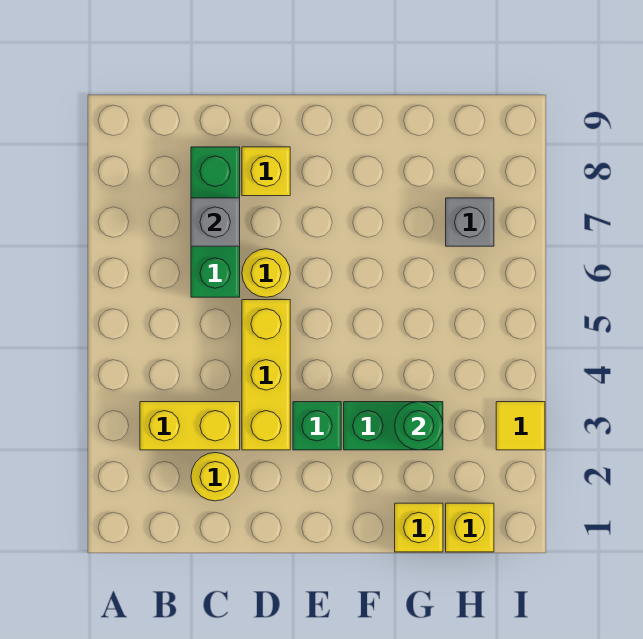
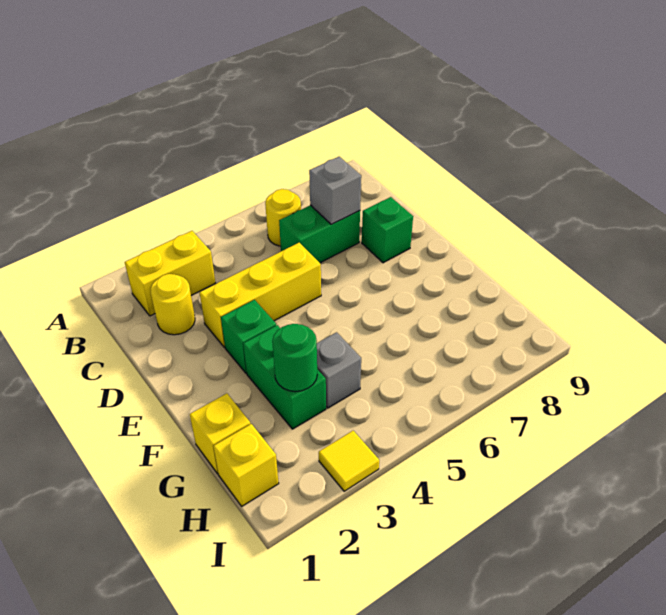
yellow brick B3:C3 level 1 -> yellow brick B2:B3 level 1
green brick C6:C8 level 1 -> green brick C6:C7 level 1
yellow round brick D6 level 1 -> yellow round brick B6 level 1
yellow brick D8 level 1 -> green brick D8 level 1
grey brick H7 level 1 -> grey brick G4 level 1

